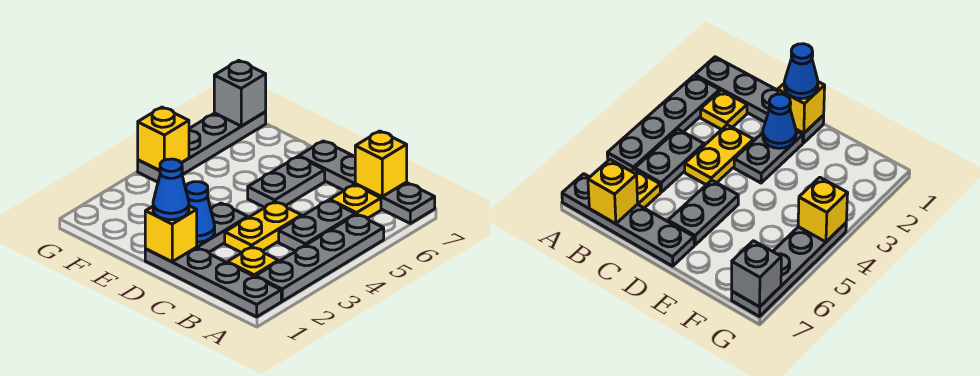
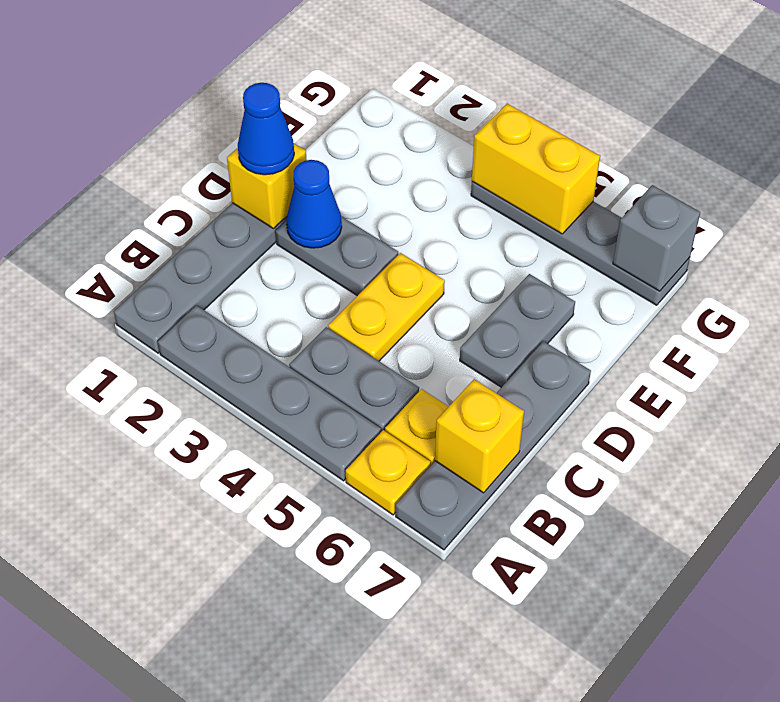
yellow plate B2 level 1 -> yellow plate A6 level 1
yellow plate C3:C4 level 1 -> yellow plate C4:D4 level 1
grey plate D5:D6 level 1 -> grey plate D6:E6 level 1
yellow brick G4 level 2 -> yellow brick G4:G5 level 2

